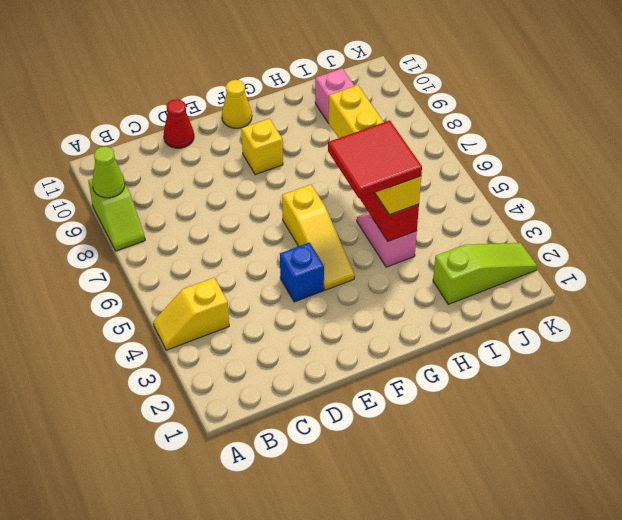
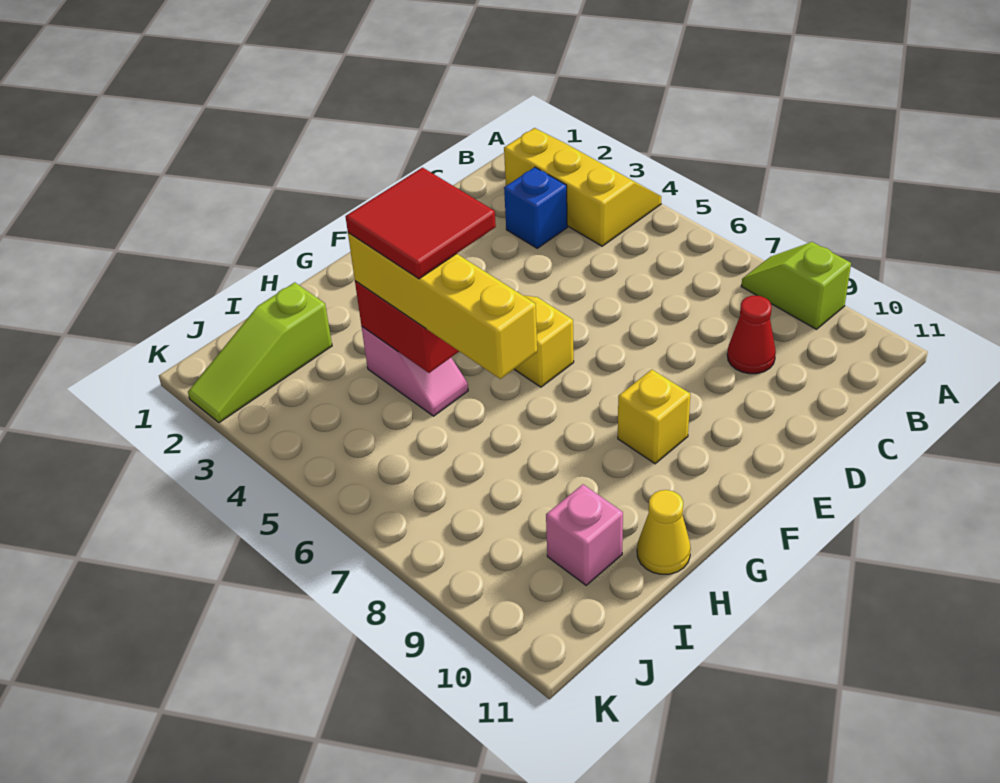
yellow slope A4:B4 level 1 top B -> yellow slope A2:B4 level 1 top B
lime cone A9 level 2 -> none
red cone D11 level 1 -> red cone C9 level 1
blue brick E4 level 1 -> blue brick C3 level 1
yellow cone F11 level 1 -> yellow cone H11 level 1

